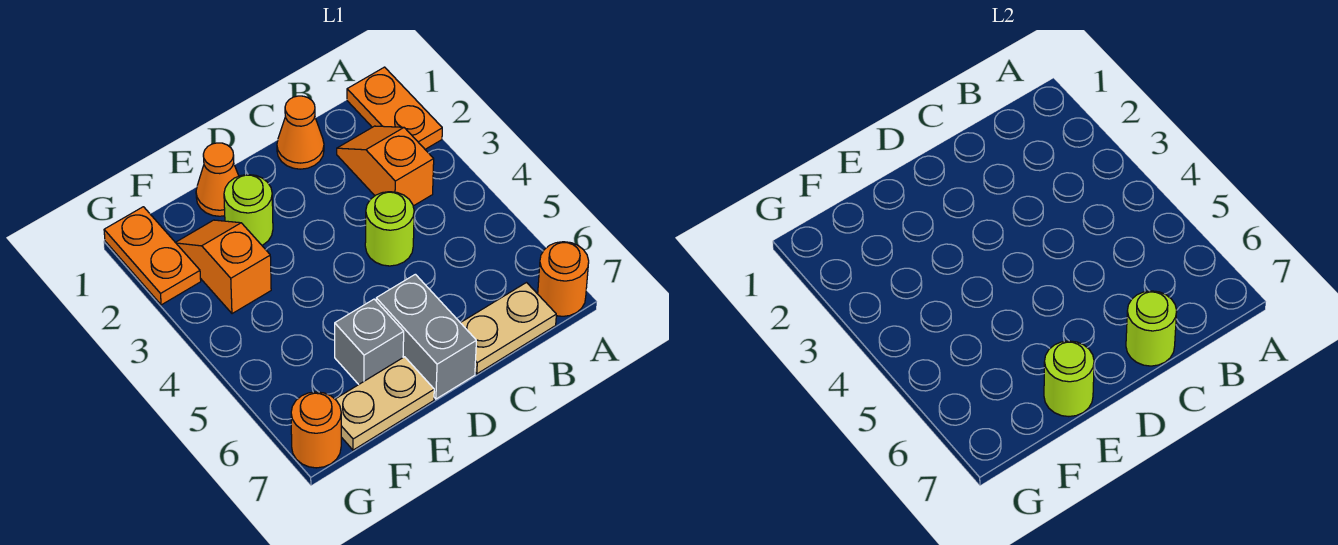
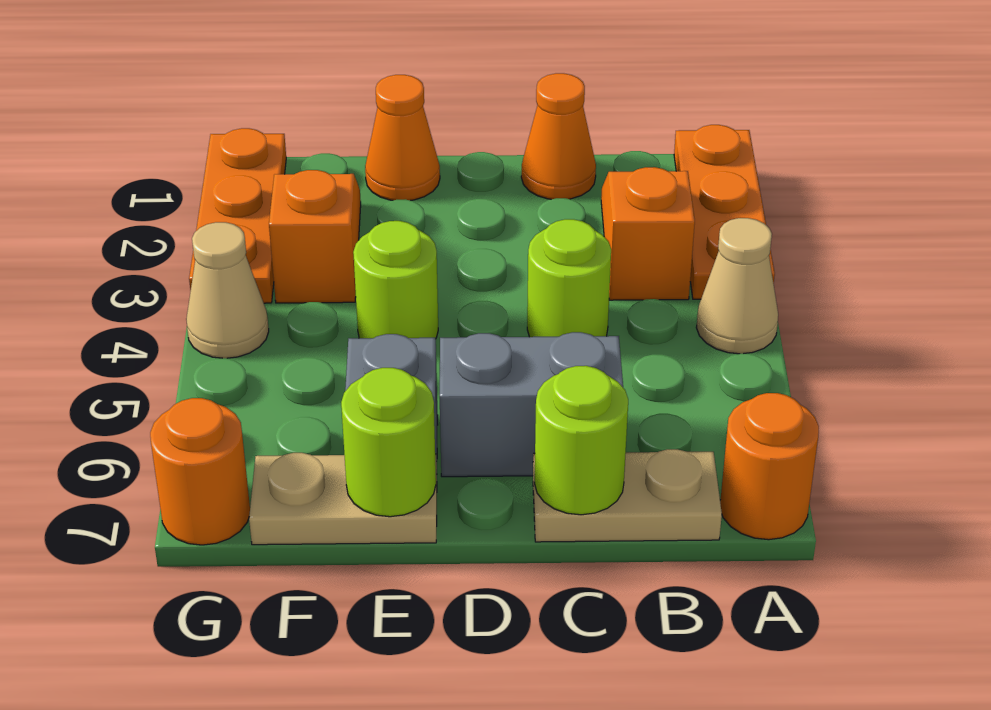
orange plate A1:A2 level 1 -> orange plate A1:A3 level 1
none -> tan cone A4 level 1
grey brick D6:D7 level 1 -> grey brick C6:D6 level 1
lime round brick E2 level 1 -> lime round brick E4 level 1
orange plate G1:G2 level 1 -> orange plate G1:G3 level 1
none -> tan cone G4 level 1

